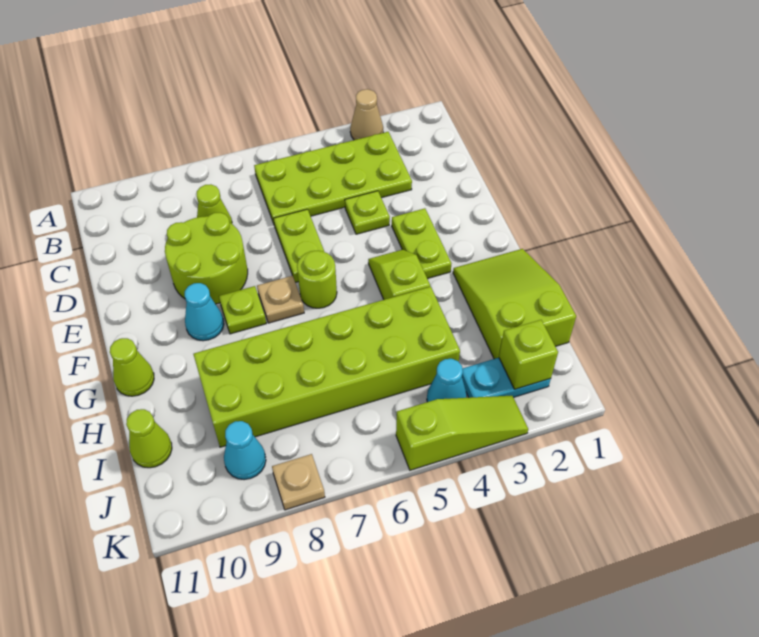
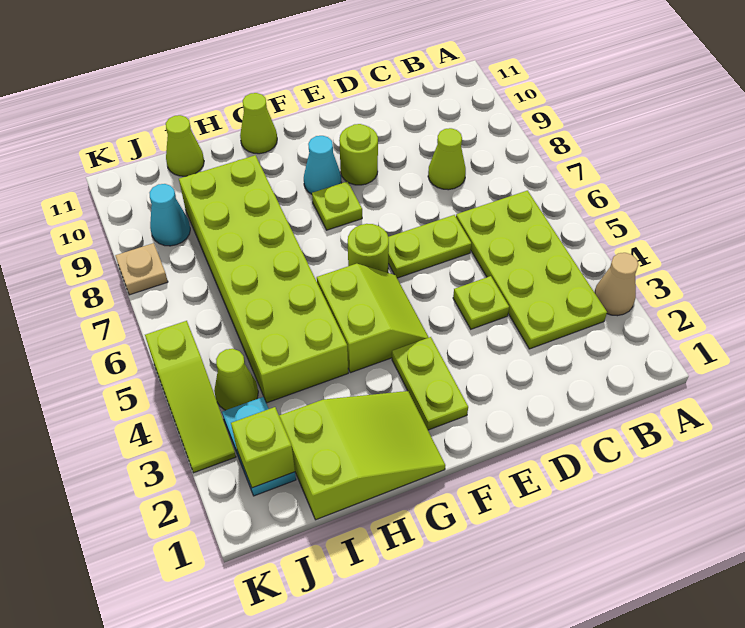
lime round brick D8:E9 level 1 -> lime round brick E9 level 1
lime plate E3:F3 level 1 -> lime plate F2:F3 level 1
lime slope F4:G4 level 1 top G -> lime slope F4:G5 level 1 top G
tan plate F7 level 1 -> none
cyan cone J4 level 1 -> lime cone J4 level 1

